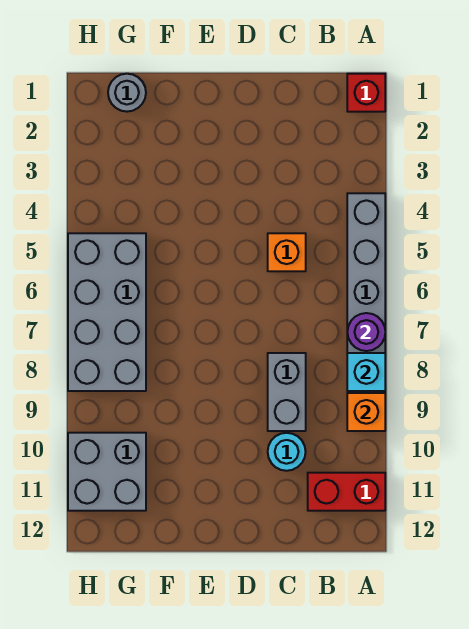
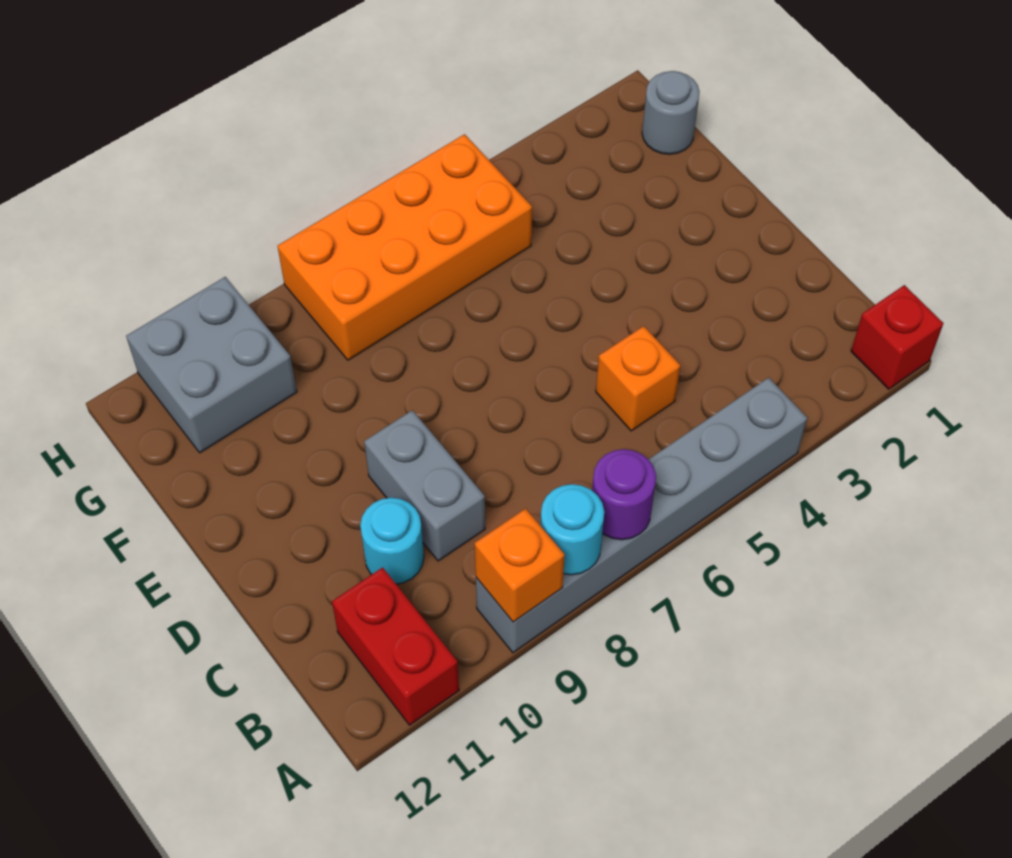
cyan brick A8 level 2 -> cyan round brick A8 level 2
grey brick C8:C9 level 1 -> grey brick C9:D9 level 1
grey brick G5:H8 level 1 -> orange brick G5:H8 level 1

